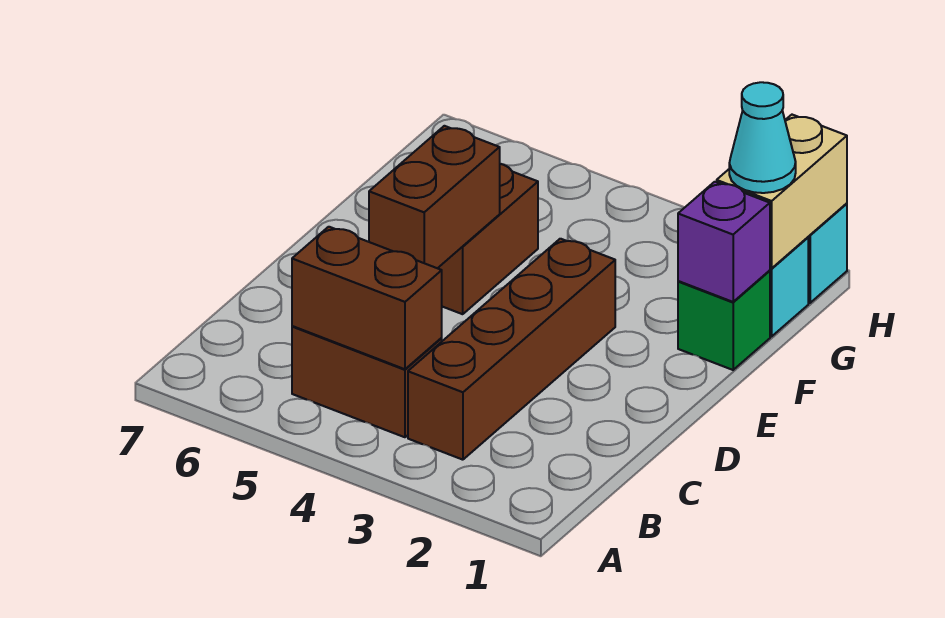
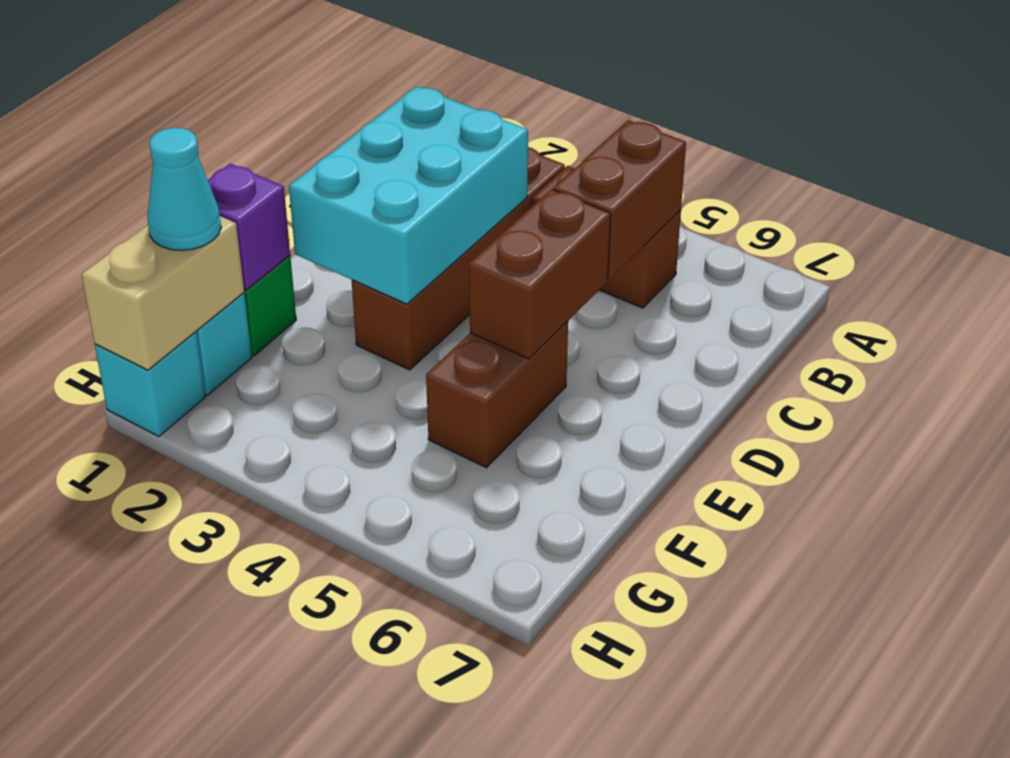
brown brick B4:B5 level 2 -> brown brick B5:C5 level 2
none -> cyan brick C2:E3 level 2

